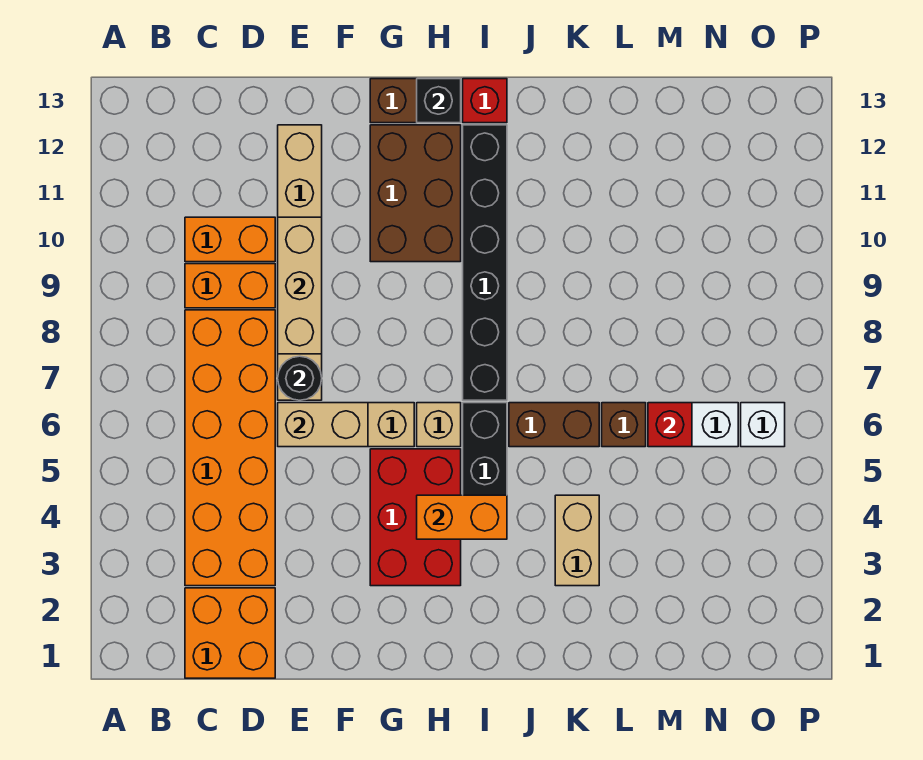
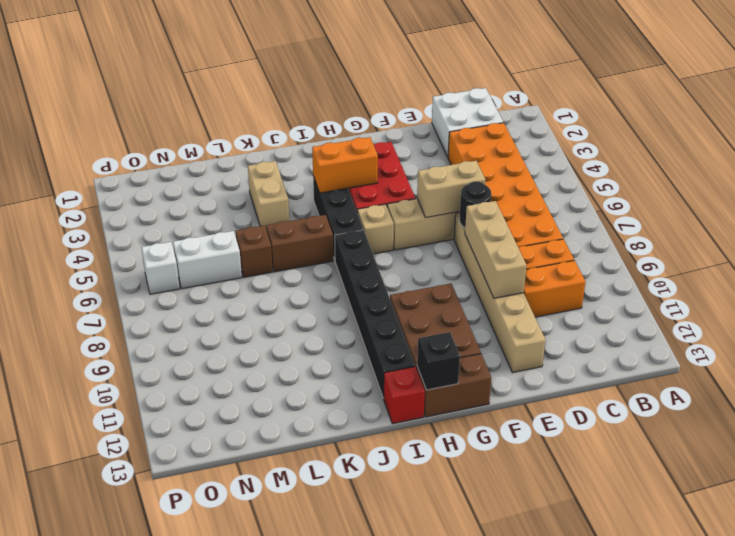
orange brick C1:D2 level 1 -> white brick C1:D2 level 1
red brick M6 level 2 -> none

